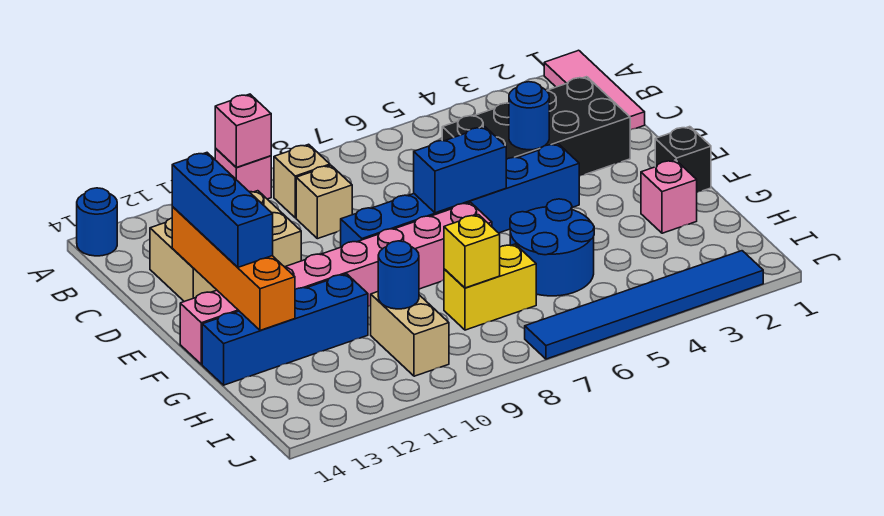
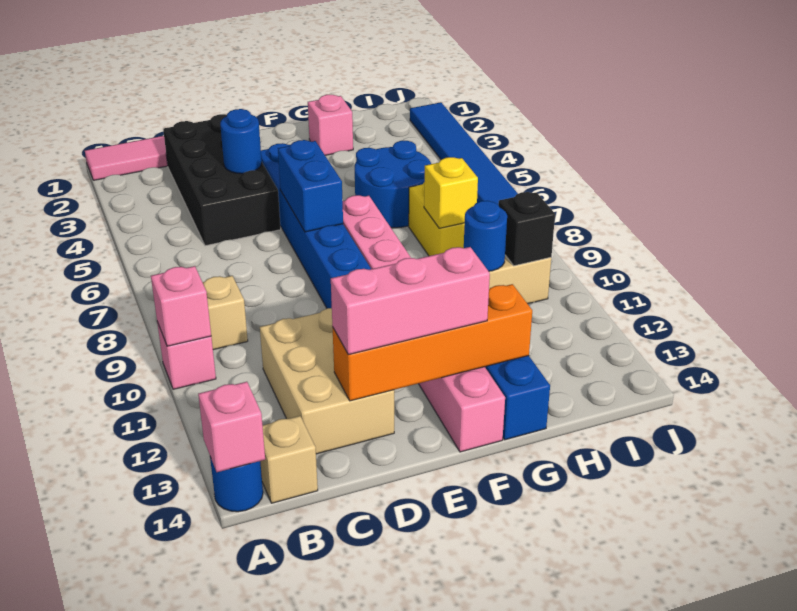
none -> pink brick A14 level 2
tan brick C9 level 1 -> tan brick B14 level 1
blue brick D13:F13 level 3 -> pink brick D13:F13 level 3
black brick F1 level 1 -> black brick I10 level 2

